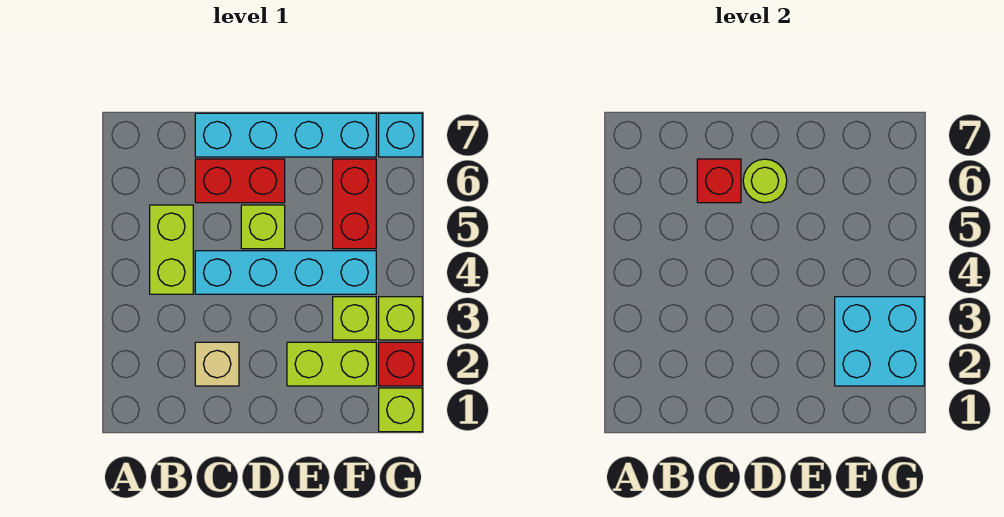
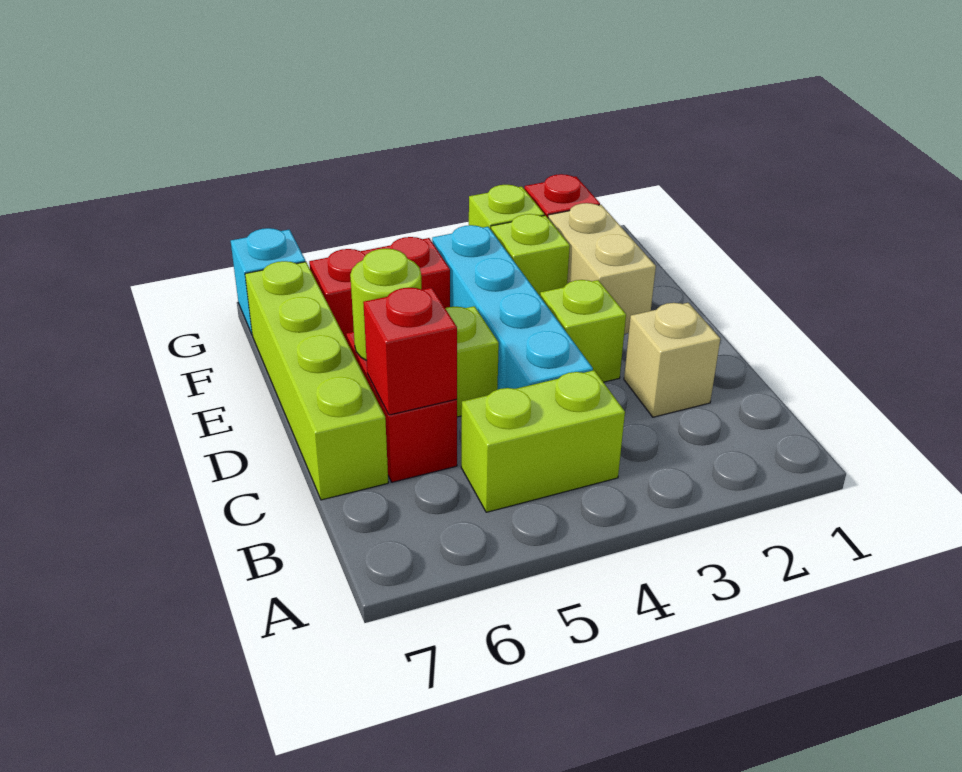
cyan brick C7:F7 level 1 -> lime brick C7:F7 level 1
lime brick E2:F2 level 1 -> tan brick E2:F2 level 1
cyan brick F2:G3 level 2 -> none
lime brick G1 level 1 -> lime brick D3 level 1

